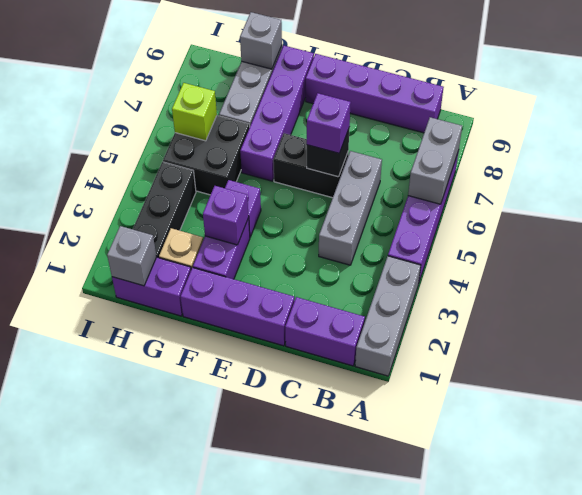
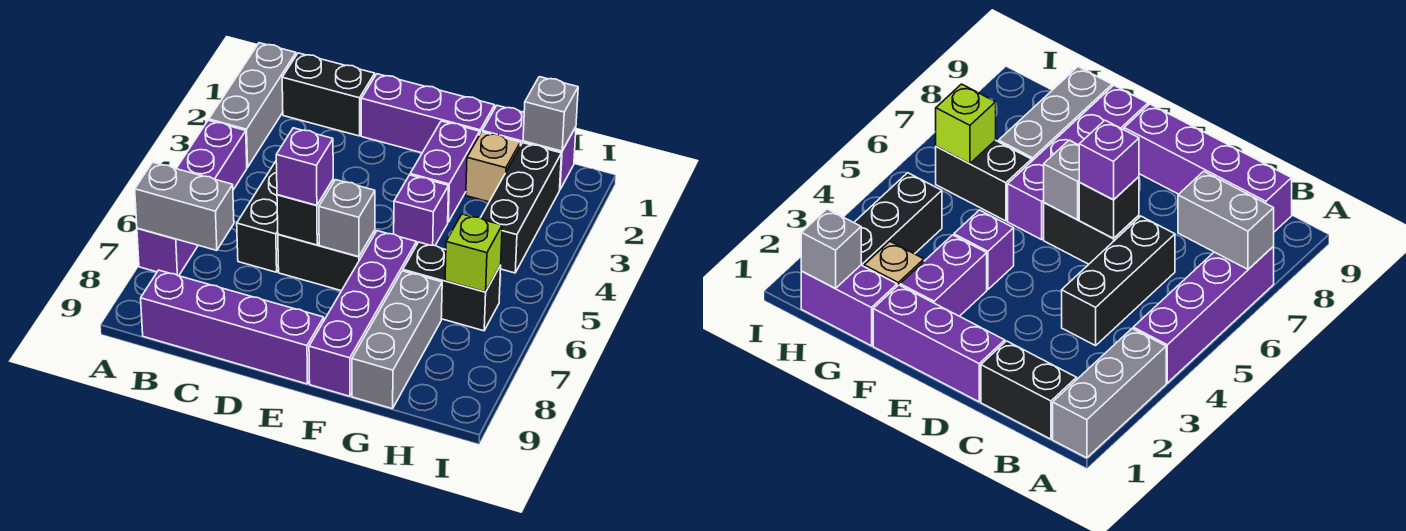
grey brick A6:A7 level 2 -> grey brick A7:B7 level 2
purple brick B1:C1 level 1 -> black brick B1:C1 level 1
grey brick C4:C6 level 1 -> black brick C4:C6 level 1
purple brick F3 level 2 -> none
black brick G5:H6 level 1 -> black brick G6:H6 level 1
grey brick G9 level 2 -> grey brick E6 level 2

